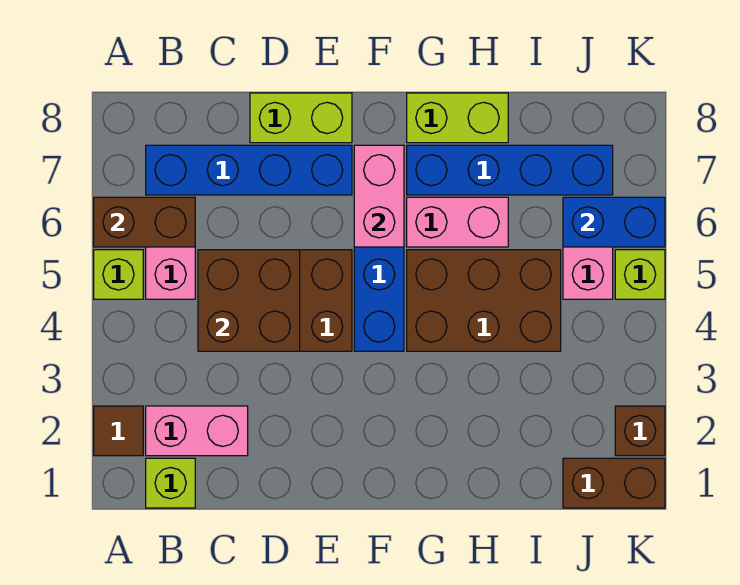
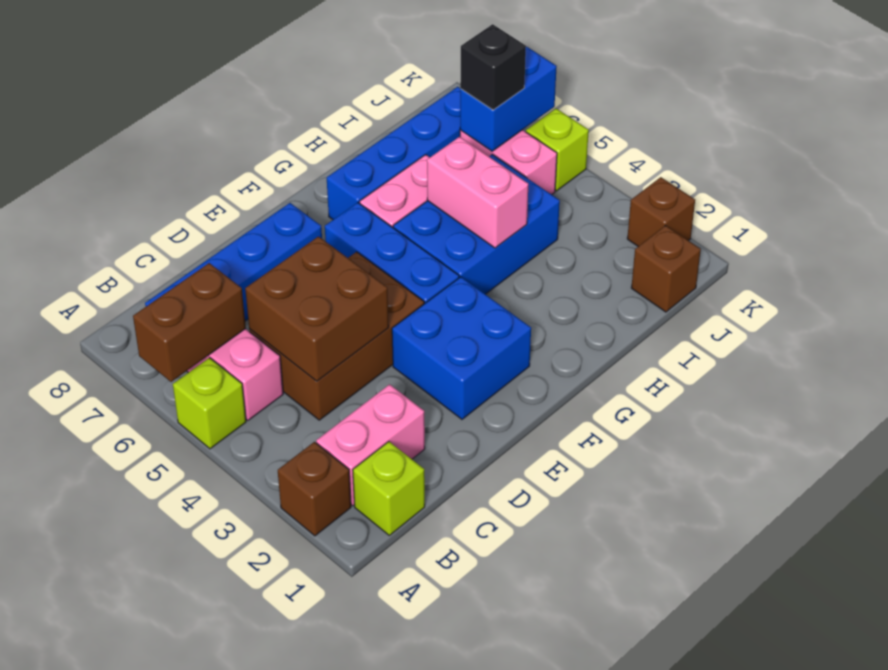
brown tile A2 level 1 -> brown brick A2 level 1
lime brick D8:E8 level 1 -> none
none -> blue brick E2:F3 level 1
pink brick F6:F7 level 2 -> pink brick H4:H5 level 2
brown brick G4:I5 level 1 -> blue brick G4:I5 level 1
lime brick G8:H8 level 1 -> none
brown brick J1:K1 level 1 -> brown brick J1 level 1
none -> black brick J6 level 3

